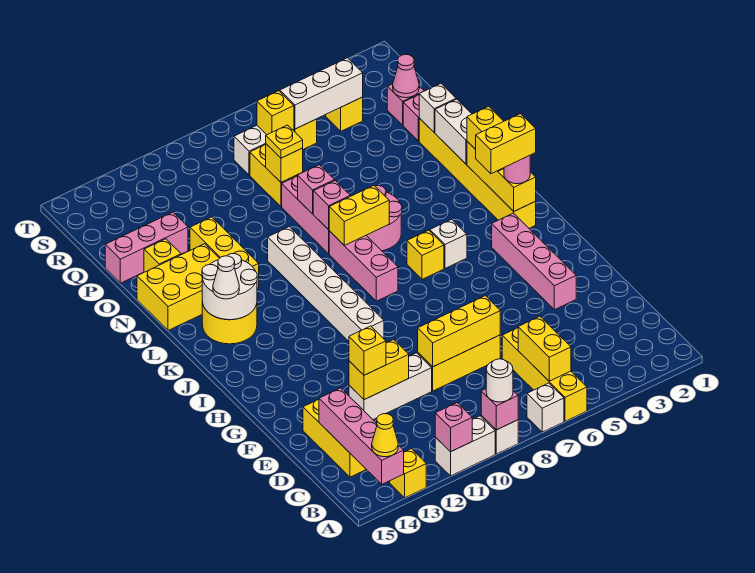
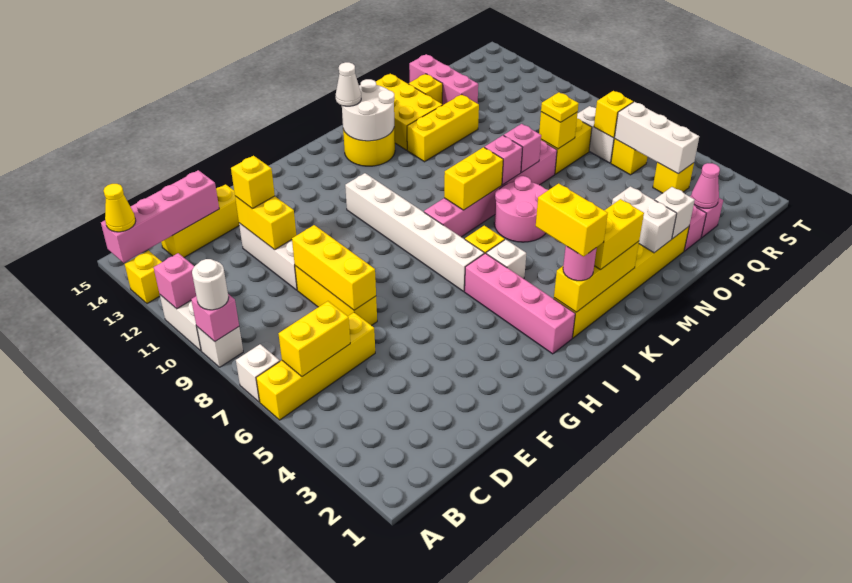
pink brick F3:I3 level 1 -> pink brick I2:I5 level 1
white brick H10:M10 level 1 -> white brick I6:I11 level 1
yellow brick L7:L8 level 2 -> yellow brick K8:L8 level 2
white brick M2:N2 level 2 -> white brick N2:N3 level 2

